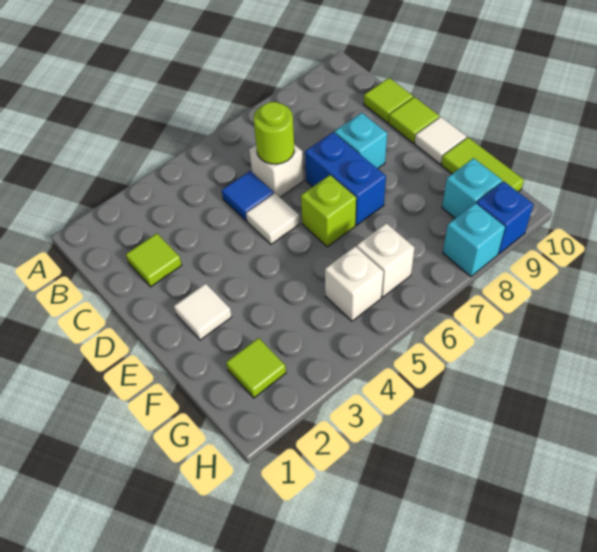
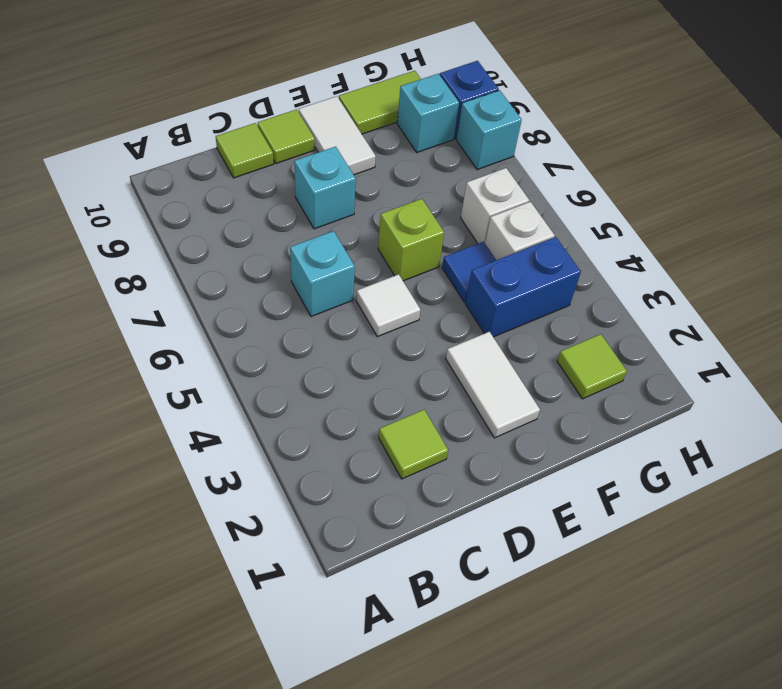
blue tile C5 level 1 -> blue tile F5 level 1
white brick C6 level 1 -> cyan brick C6 level 1
lime round brick C6 level 2 -> none
blue brick D7:E7 level 1 -> blue brick F4:G4 level 1
white tile E2 level 1 -> white tile E2:E3 level 1
white tile E10 level 1 -> white tile E9:E10 level 1

